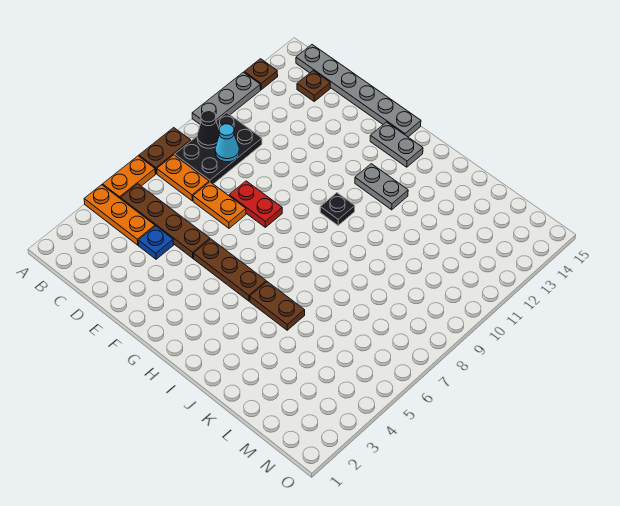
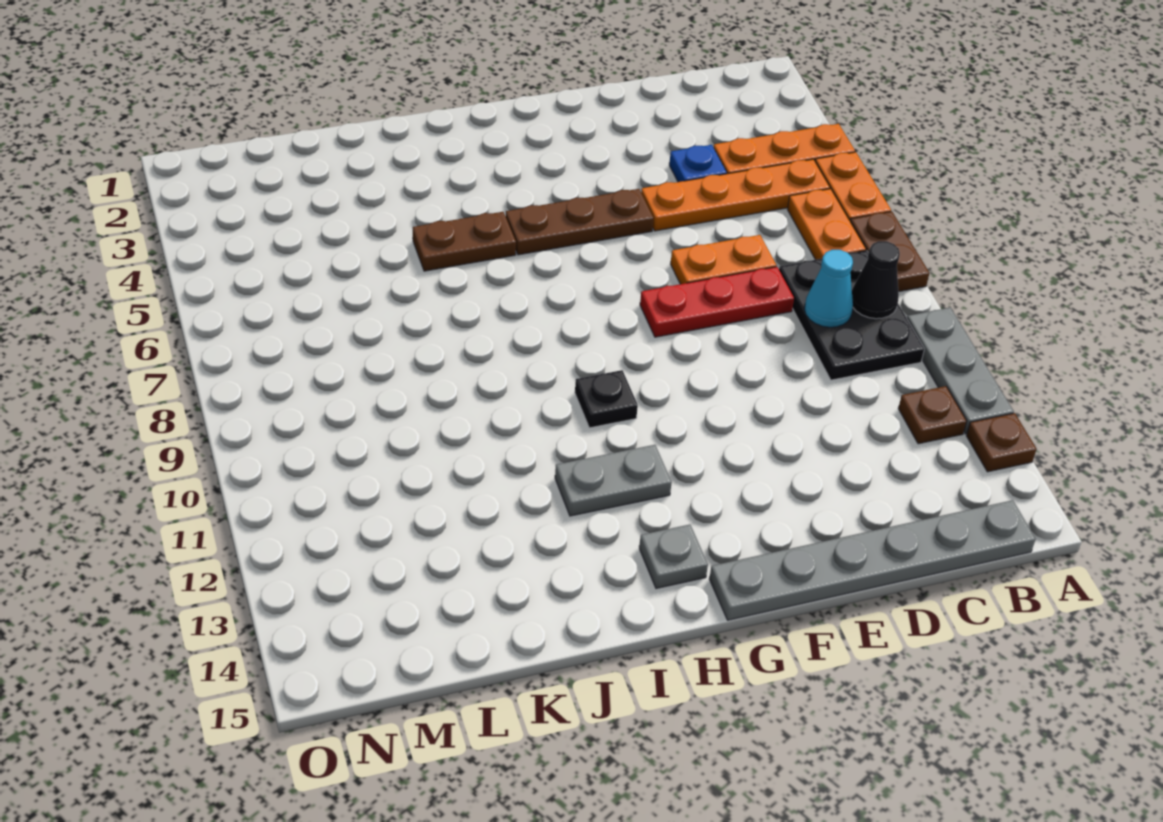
brown plate B5:E5 level 1 -> orange plate B5:E5 level 1
orange plate B7:C7 level 1 -> orange plate B6:B7 level 1
brown plate C14 level 1 -> brown plate B12 level 1
red plate E8:F8 level 1 -> red plate D8:F8 level 1
grey plate G14:H14 level 1 -> grey plate H14 level 1

